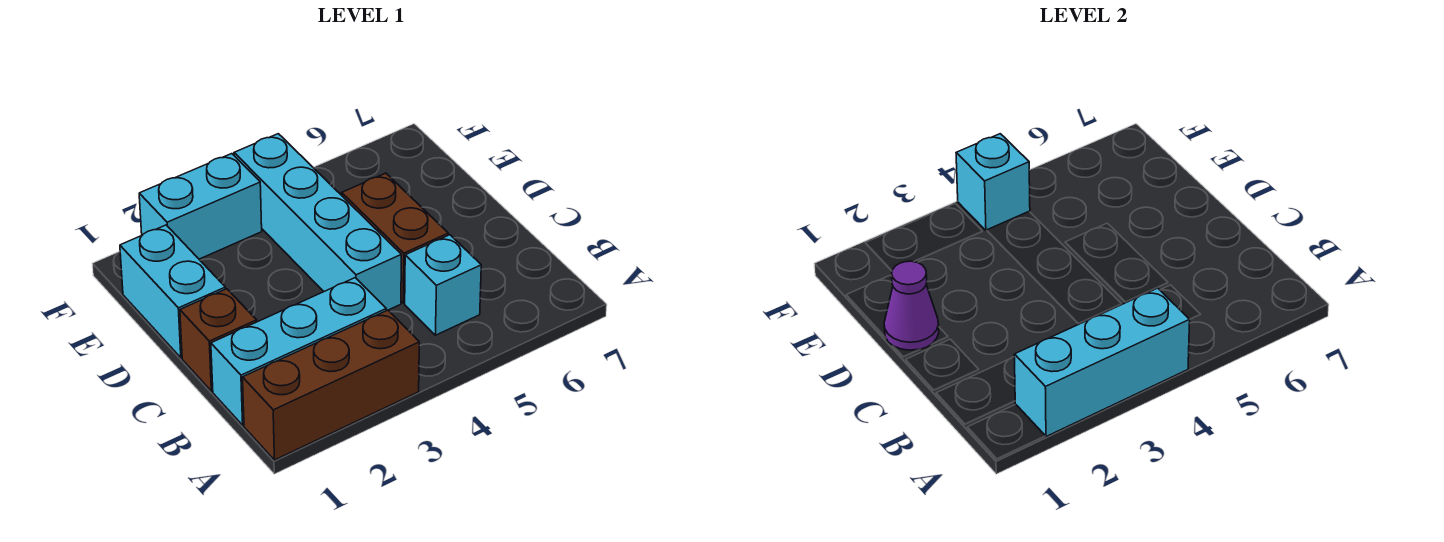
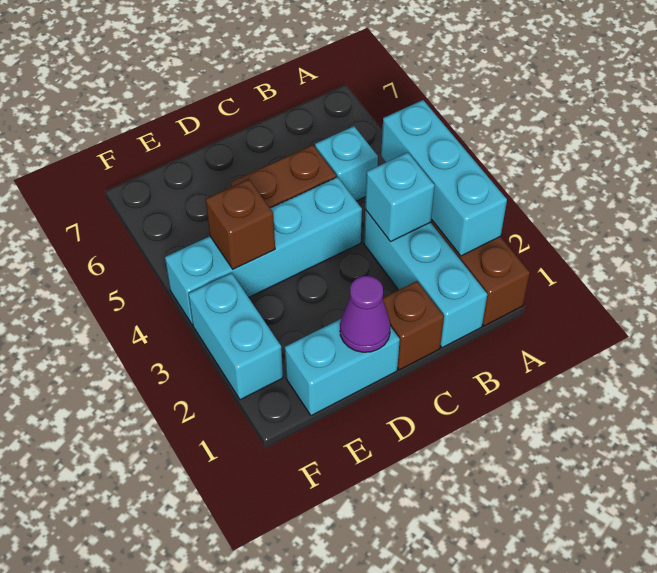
none -> brown brick E4 level 2
cyan brick F4 level 2 -> cyan brick B3 level 2

